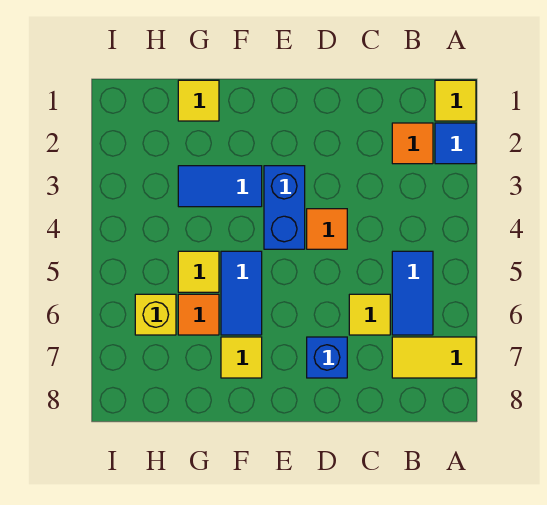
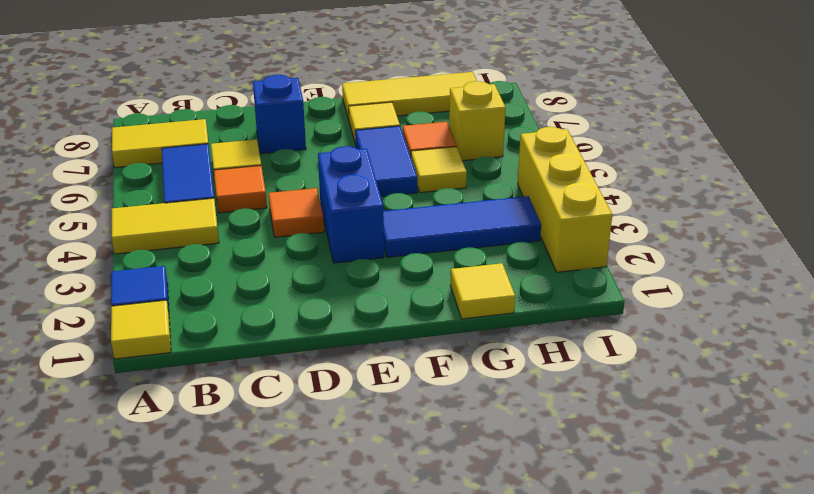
none -> yellow tile A4:B4 level 1
orange tile B2 level 1 -> orange tile C5 level 1
blue tile F3:G3 level 1 -> blue tile F3:H3 level 1
none -> yellow tile F8:H8 level 1
none -> yellow brick I2:I4 level 1

